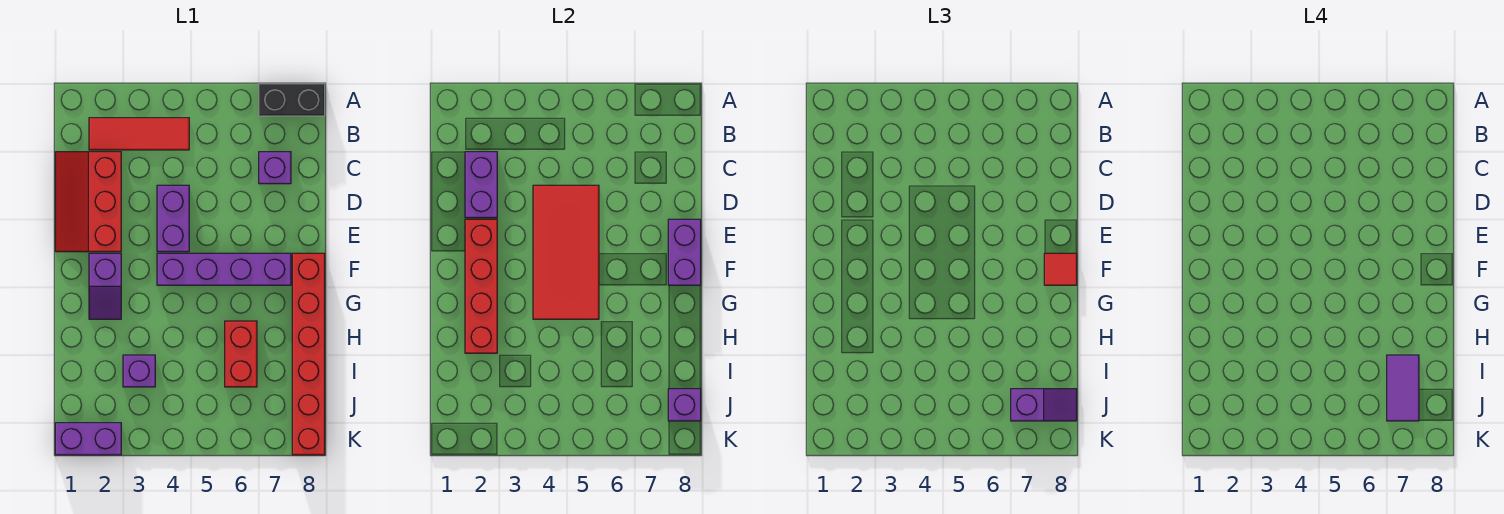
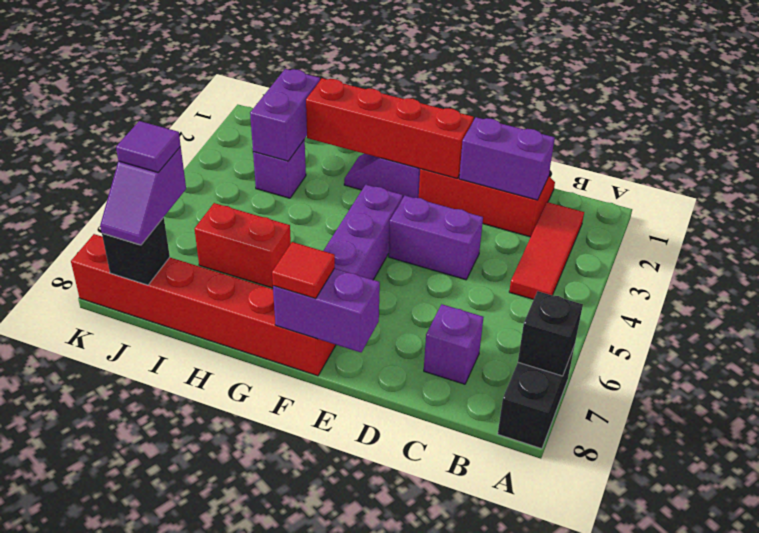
none -> black brick A7 level 2
red tile D4:G5 level 2 -> none
purple tile I7:J7 level 4 -> purple tile J7 level 4
purple brick J8 level 2 -> black brick J8 level 2
purple brick K1:K2 level 1 -> purple brick I2:I3 level 2

